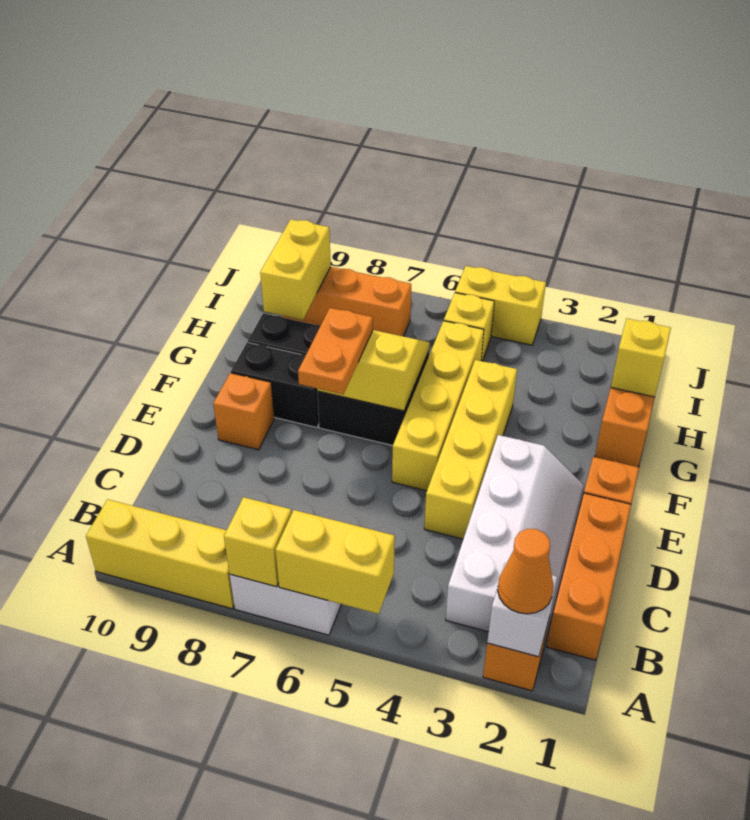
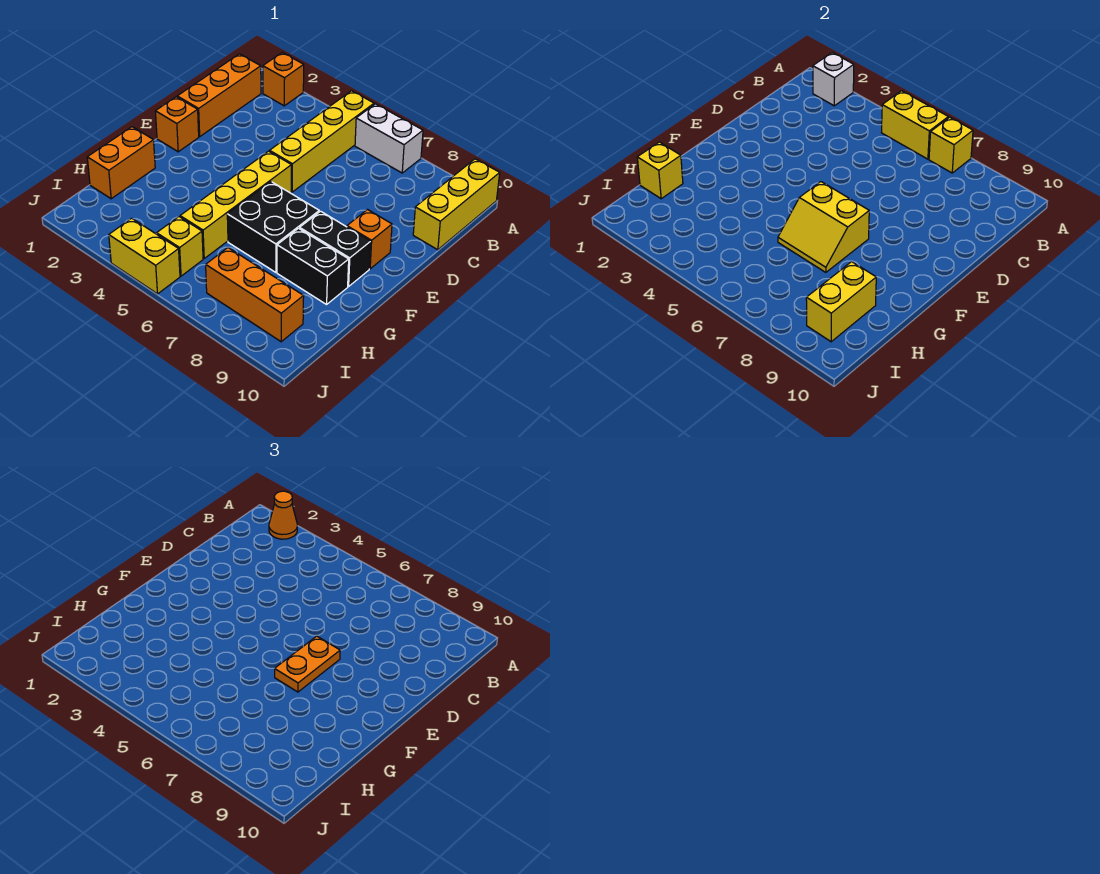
yellow brick A8:A10 level 1 -> yellow brick A10:C10 level 1
white slope B2:E3 level 1 top 3 -> none
yellow brick D4:G4 level 1 -> yellow brick A5:D5 level 1

